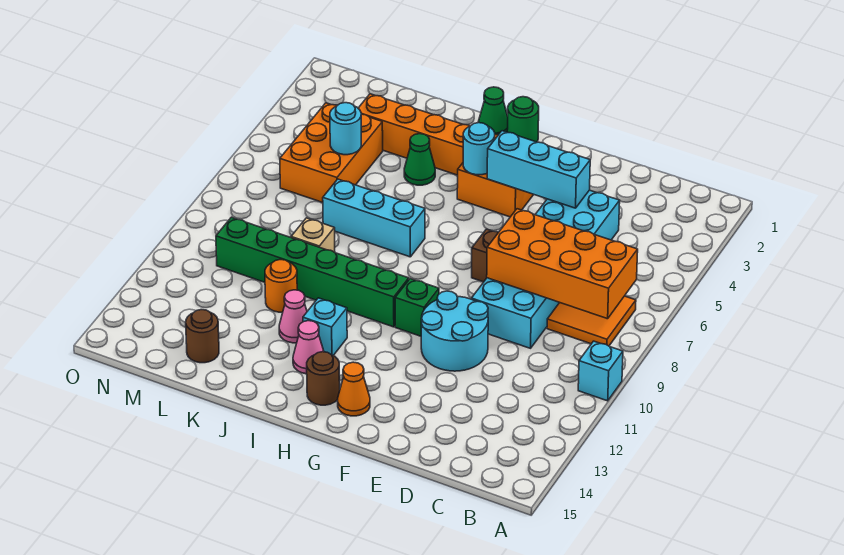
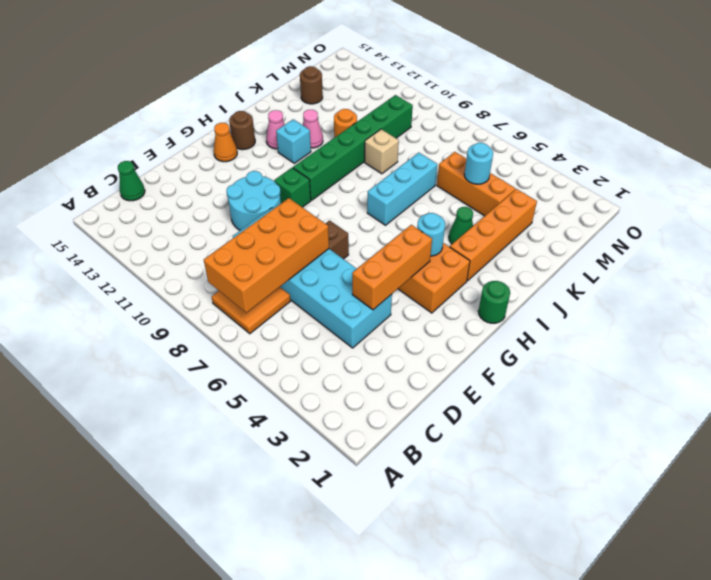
cyan brick A10 level 1 -> none
cyan brick E4:G4 level 2 -> orange brick E4:G4 level 2
green cone I1 level 1 -> green cone C15 level 1
orange brick L4:M6 level 1 -> orange brick L4:L6 level 1

